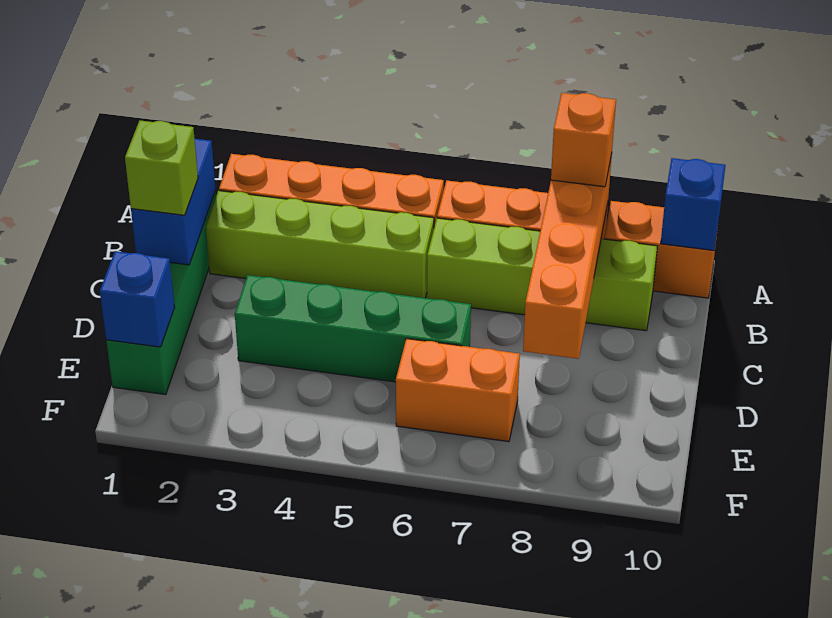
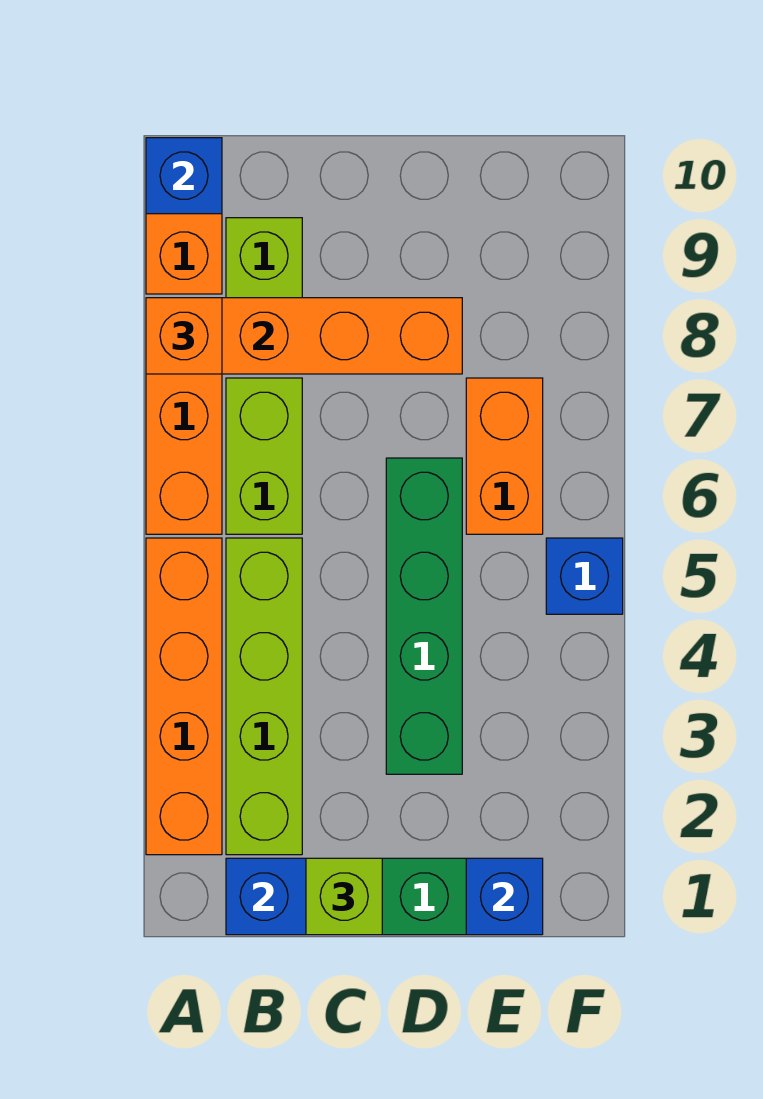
none -> blue brick F5 level 1

